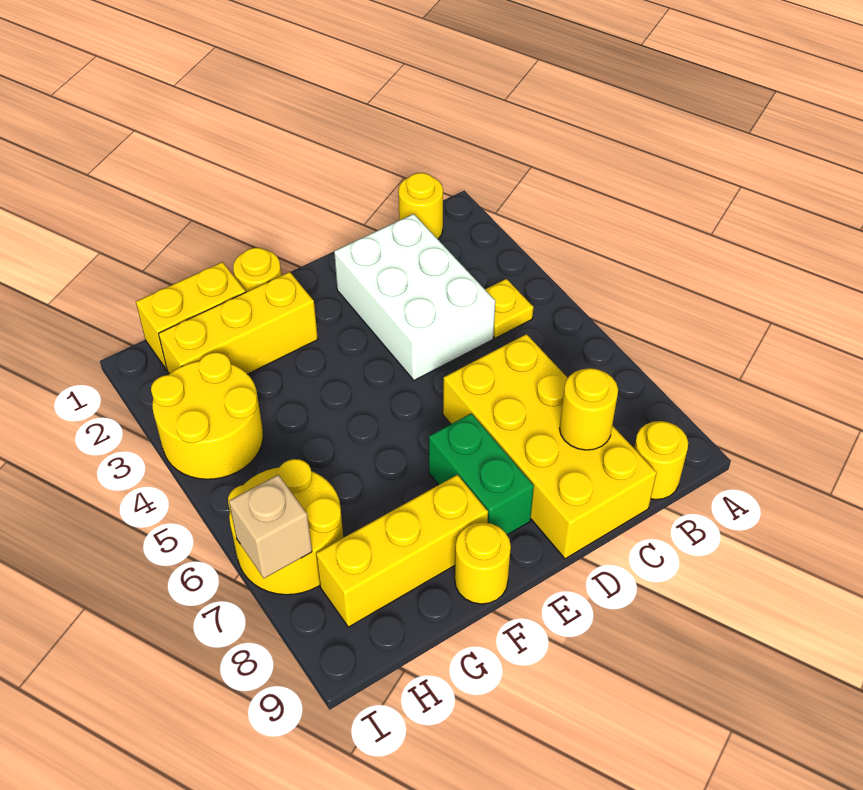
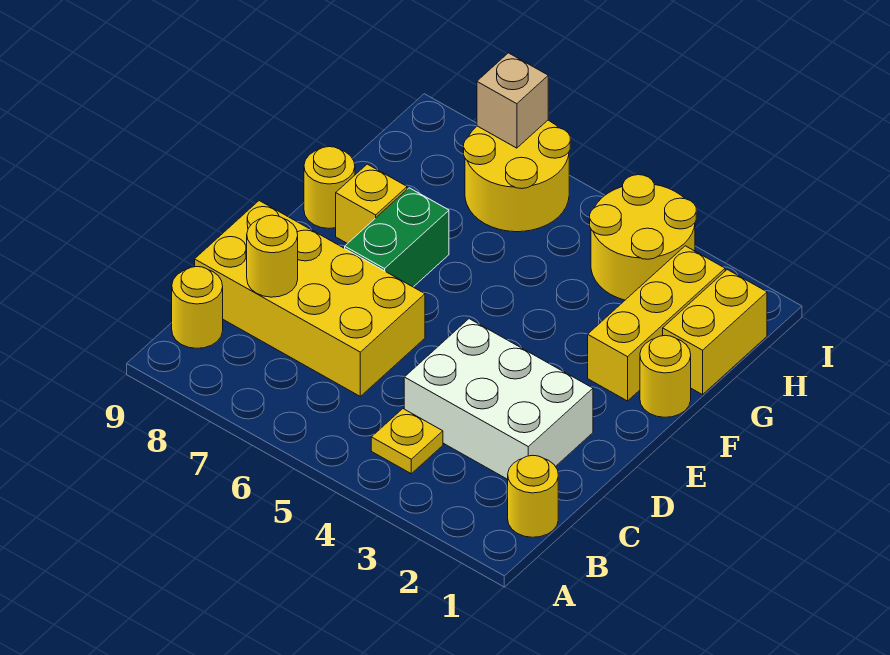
green brick E7:E8 level 1 -> green brick E7:F7 level 1
yellow brick F8:H8 level 1 -> yellow brick F8 level 1

